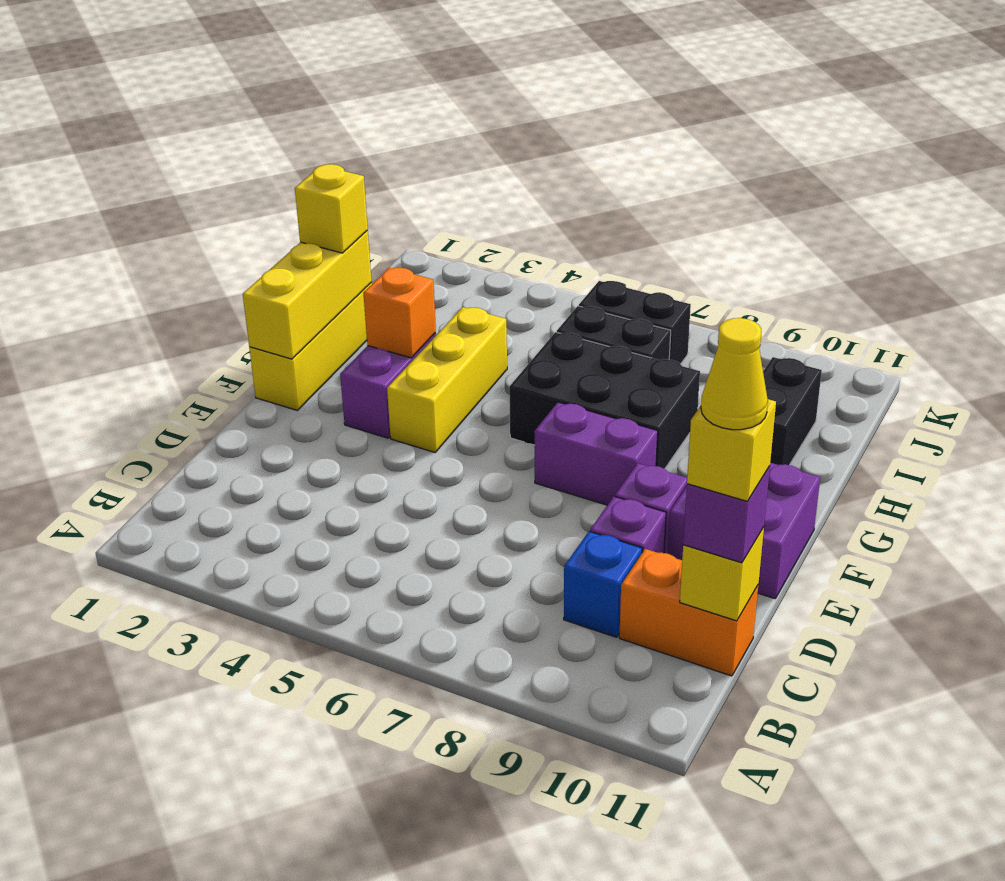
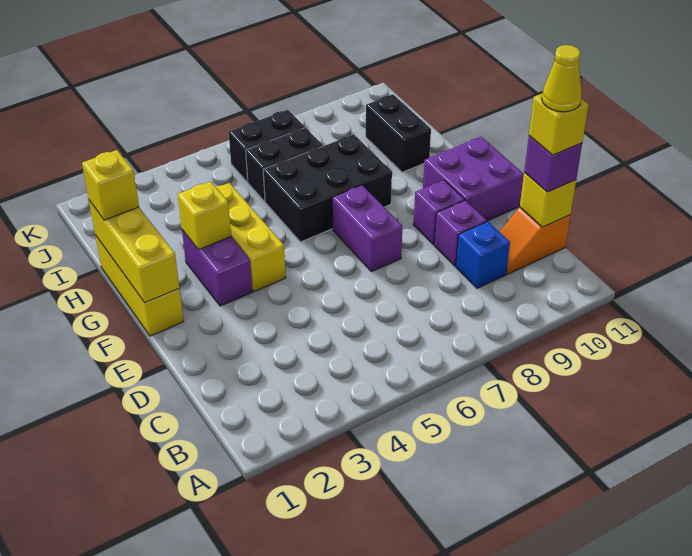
orange brick C10:C11 level 1 -> orange slope C10:C11 level 1 top 11
purple brick F7:F8 level 1 -> purple brick E7:F7 level 1
orange brick G3 level 2 -> yellow brick G3 level 2

